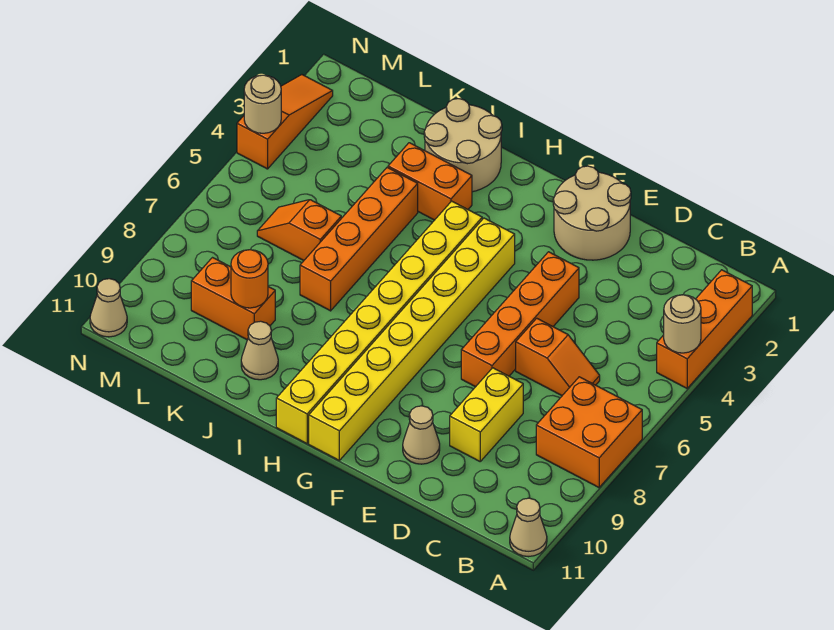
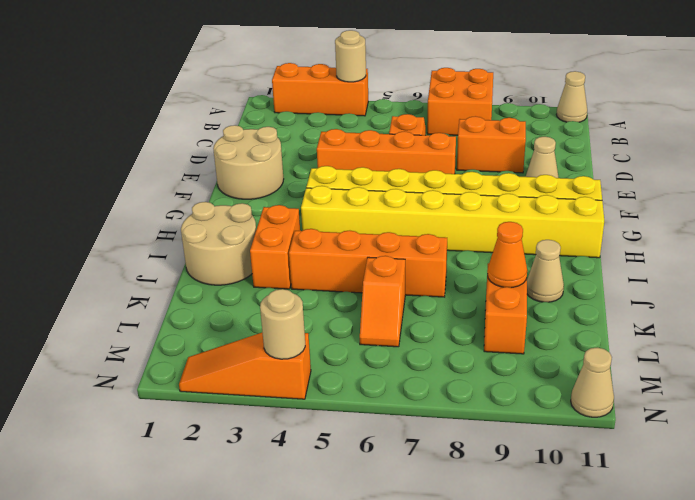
yellow brick D8:D9 level 1 -> orange brick D8:D9 level 1
orange round brick K9 level 2 -> orange cone K9 level 2

